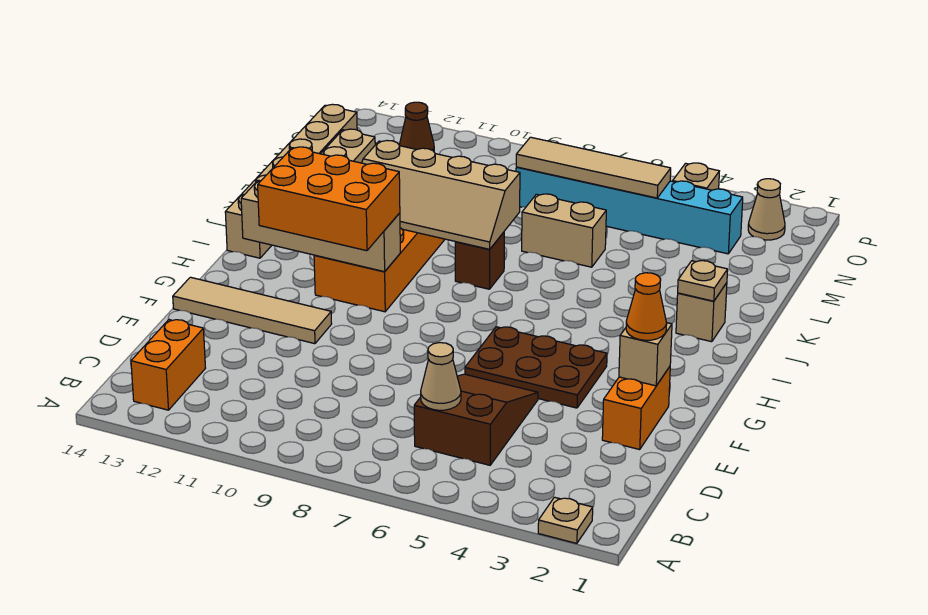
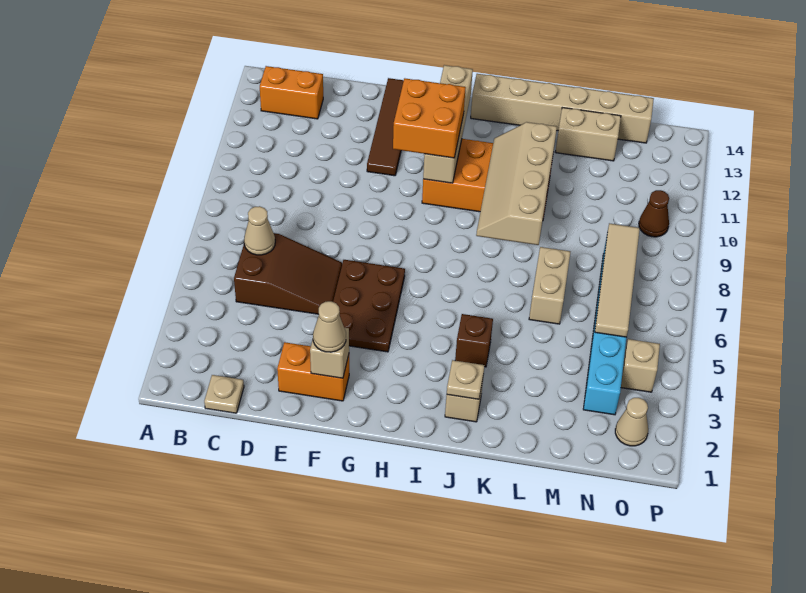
tan plate A2 level 1 -> tan plate C1 level 1
orange cone F2 level 3 -> tan cone F2 level 3
tan tile F11:F14 level 1 -> brown tile F11:F14 level 1
orange brick G10:H12 level 3 -> orange brick G10:H11 level 3
brown brick J8 level 1 -> brown brick J4 level 1
brown cone O12 level 1 -> brown cone O10 level 1

